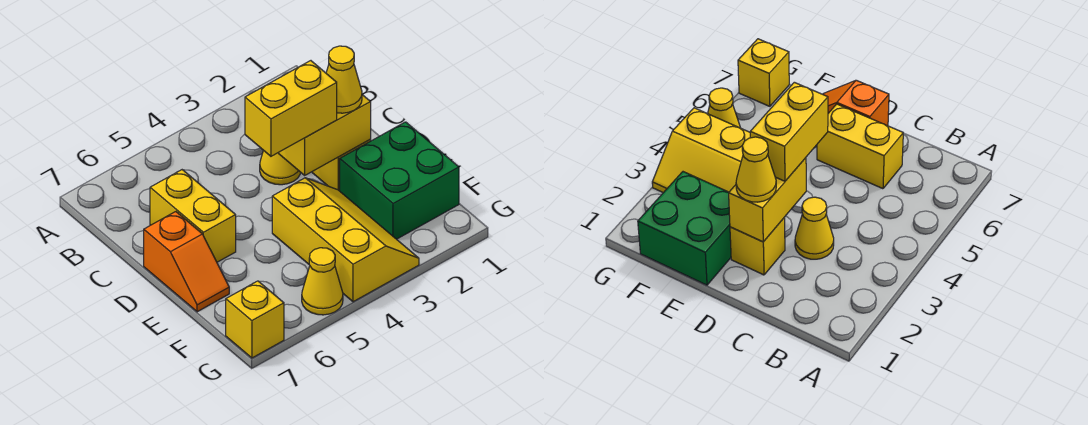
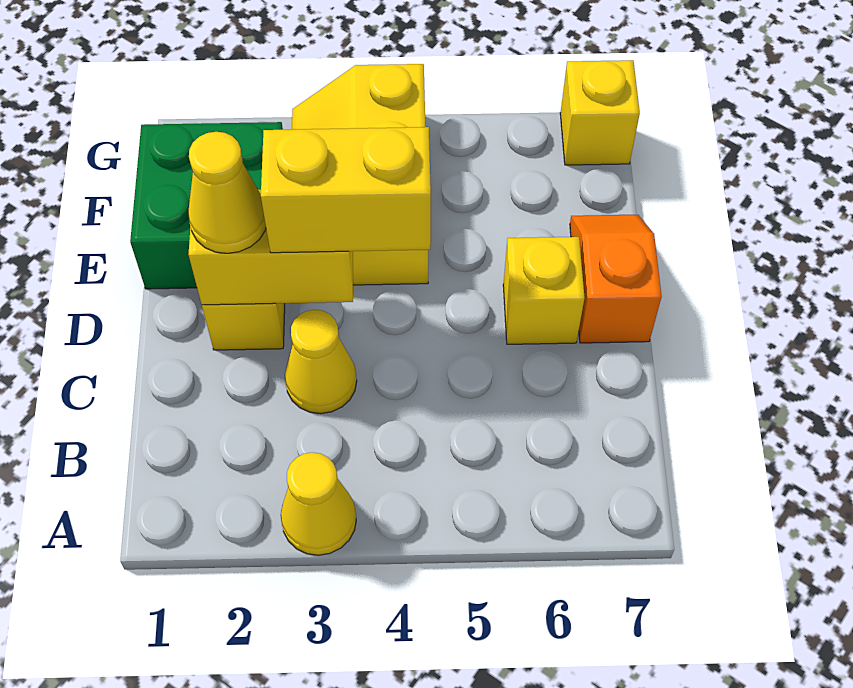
yellow brick C6:D6 level 1 -> yellow brick D6 level 1
yellow cone G5 level 1 -> yellow cone A3 level 1

